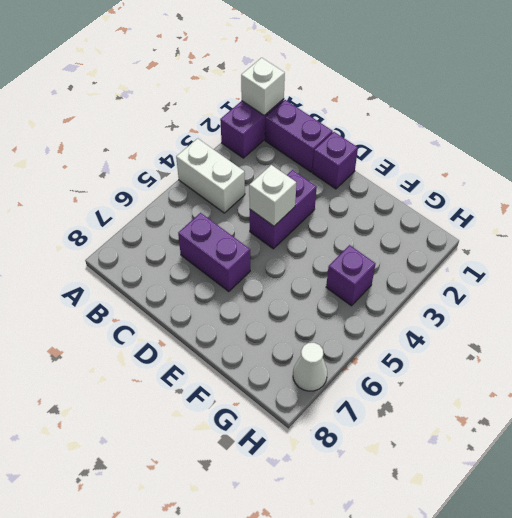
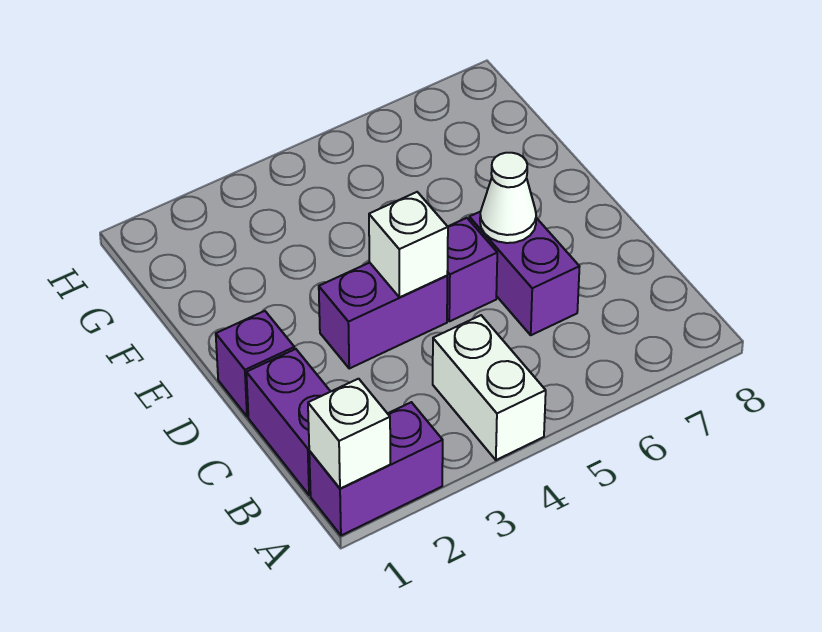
purple brick G4 level 1 -> purple brick D5 level 1
white cone H7 level 1 -> white cone D6 level 2

